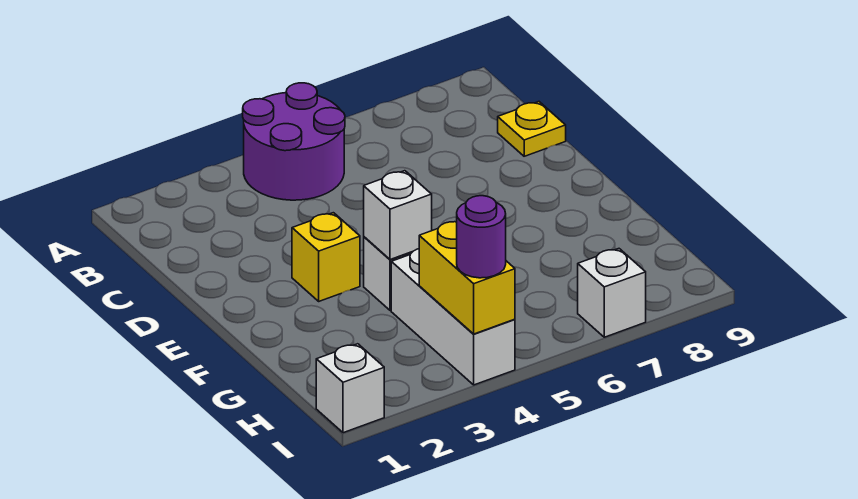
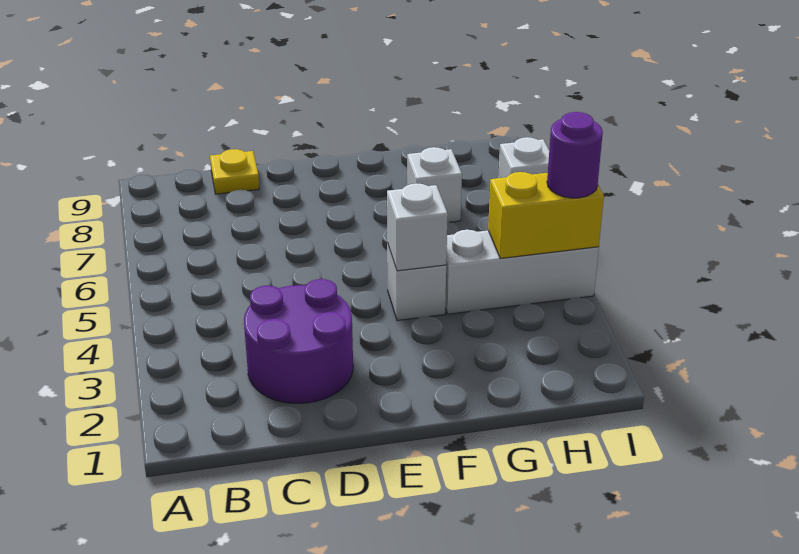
purple round brick A4:B5 level 1 -> purple round brick C2:D3 level 1
yellow brick E3 level 1 -> none
white brick I1 level 1 -> white brick G7 level 1

